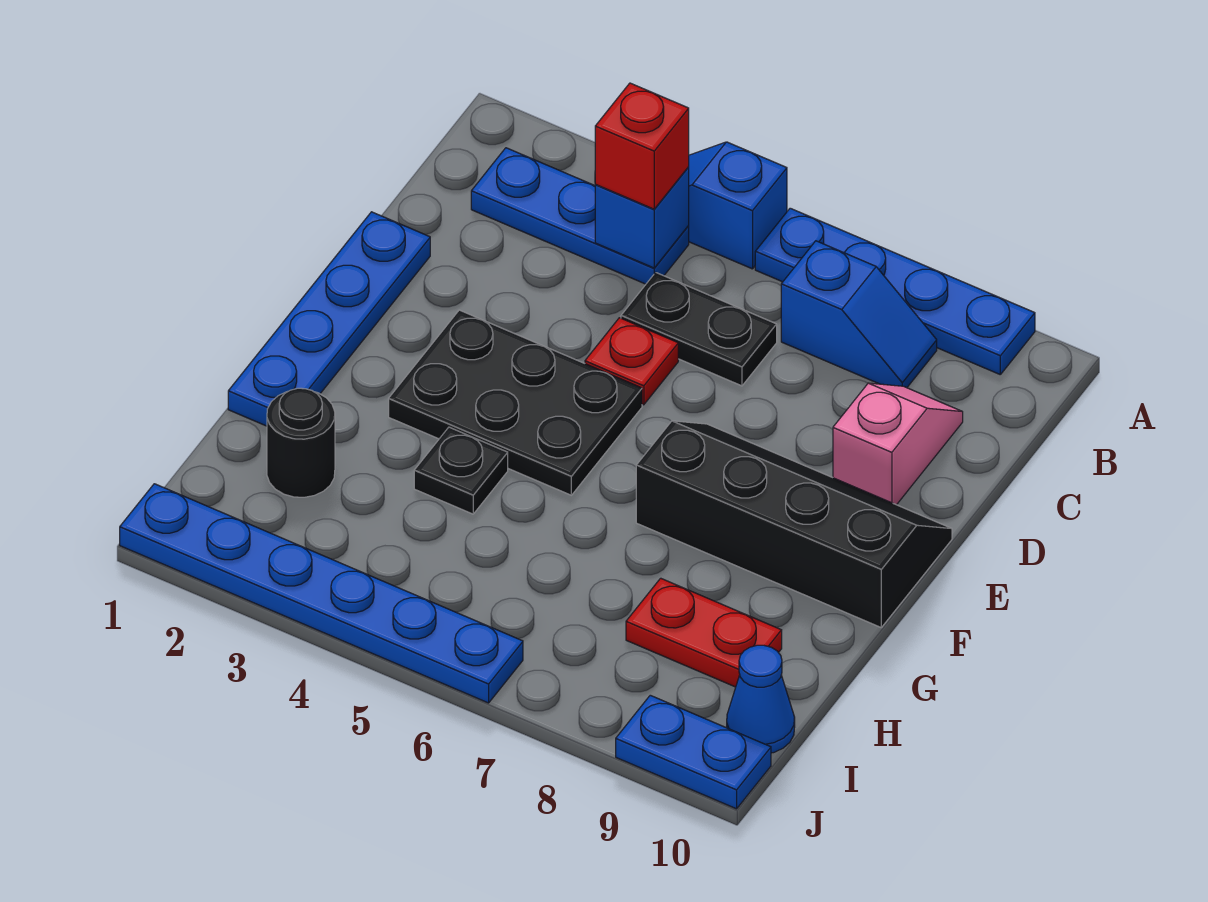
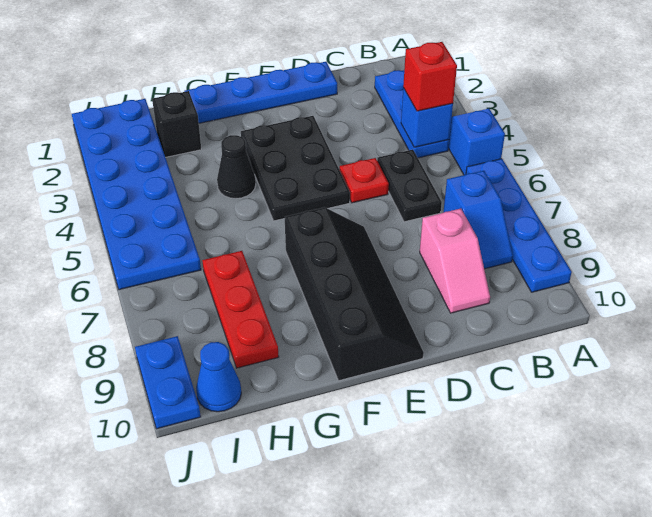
pink slope C9:D9 level 1 top D -> pink slope C8:C9 level 1 top 8
black plate G4 level 1 -> black cone G4 level 1
black round brick H2 level 1 -> black brick H2 level 1
red plate H8:H9 level 1 -> red plate H7:H9 level 1
blue plate J1:J6 level 1 -> blue plate I1:J6 level 1

